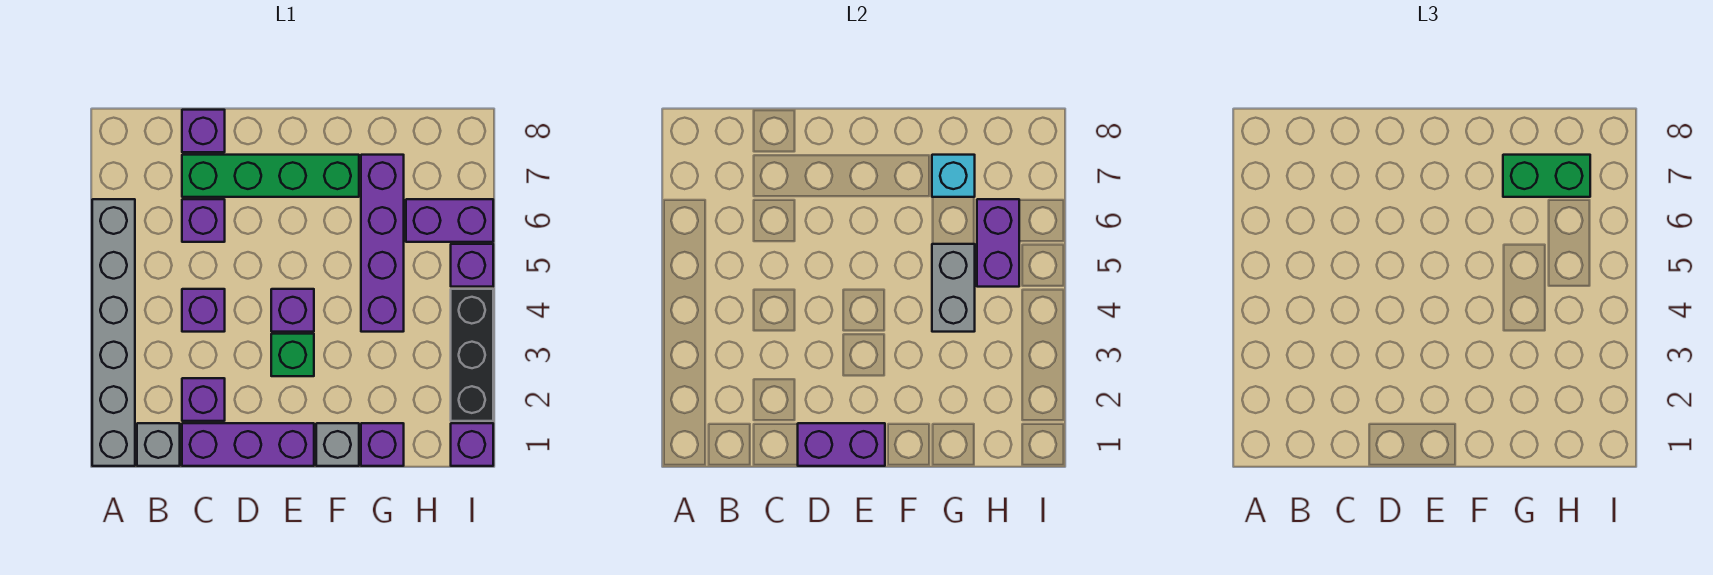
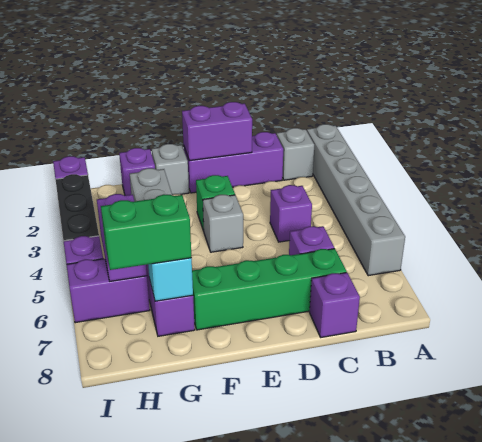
purple brick C2 level 1 -> none
purple brick E4 level 1 -> grey brick E4 level 1

